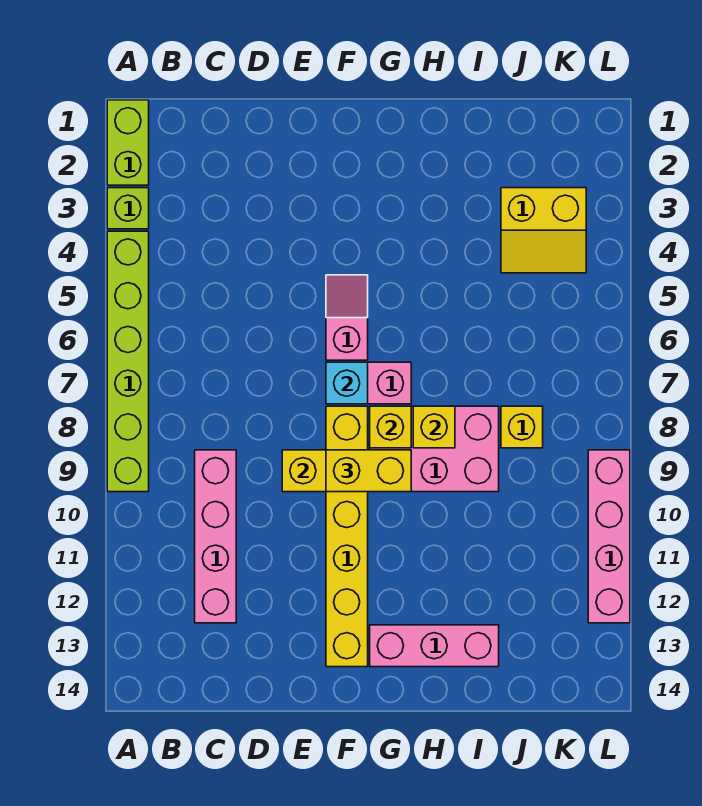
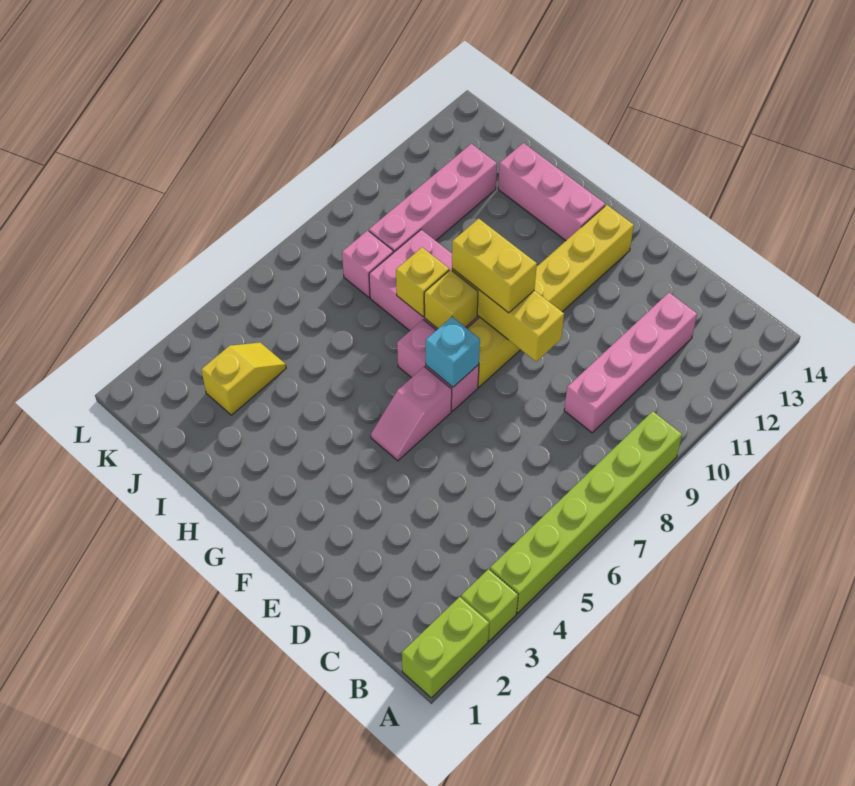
yellow slope J3:K4 level 1 top 3 -> yellow slope J3:J4 level 1 top 3
yellow brick J8 level 1 -> pink brick J8 level 1
pink brick L9:L12 level 1 -> pink brick J9:J12 level 1

